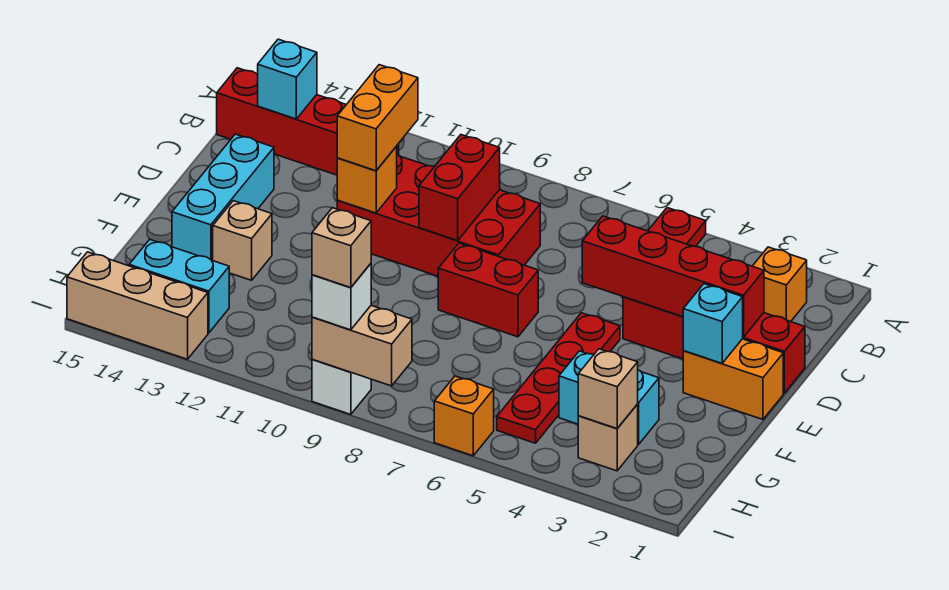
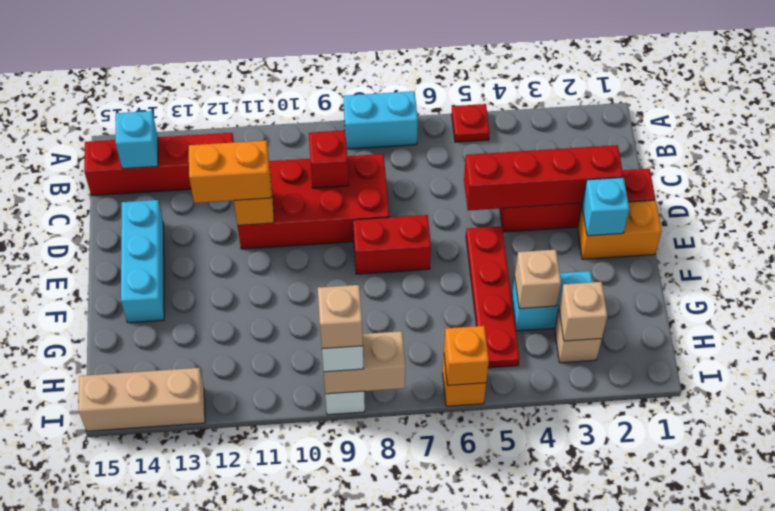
orange brick B2 level 1 -> orange brick I6 level 2
red brick C9:D9 level 2 -> red brick C9 level 2
orange brick C11:D11 level 3 -> orange brick D11:D12 level 3
tan brick F13 level 1 -> tan brick G4 level 2
cyan brick H13:H14 level 1 -> cyan brick A7:A8 level 1

